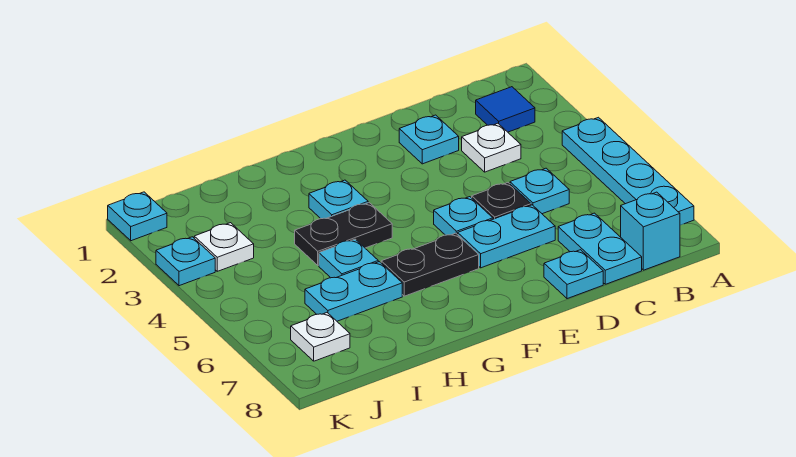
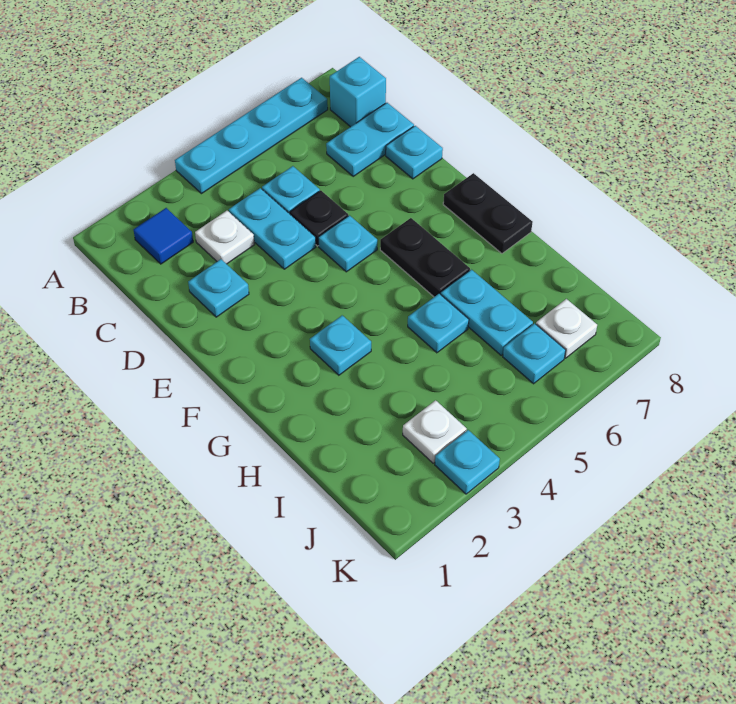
cyan plate D6:E6 level 1 -> cyan plate C4:D4 level 1
black plate G4:H4 level 1 -> black plate F8:G8 level 1
cyan plate K1 level 1 -> cyan plate J6 level 1

